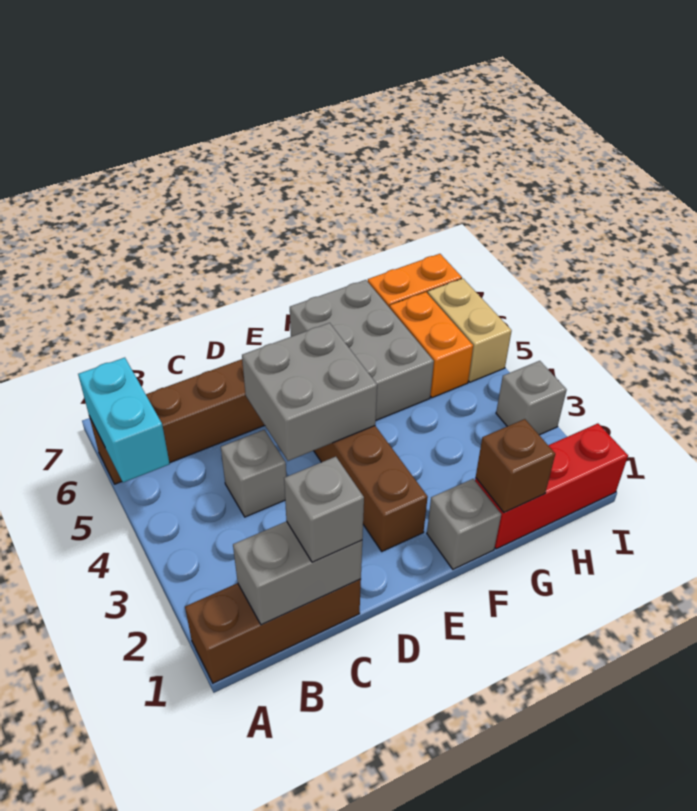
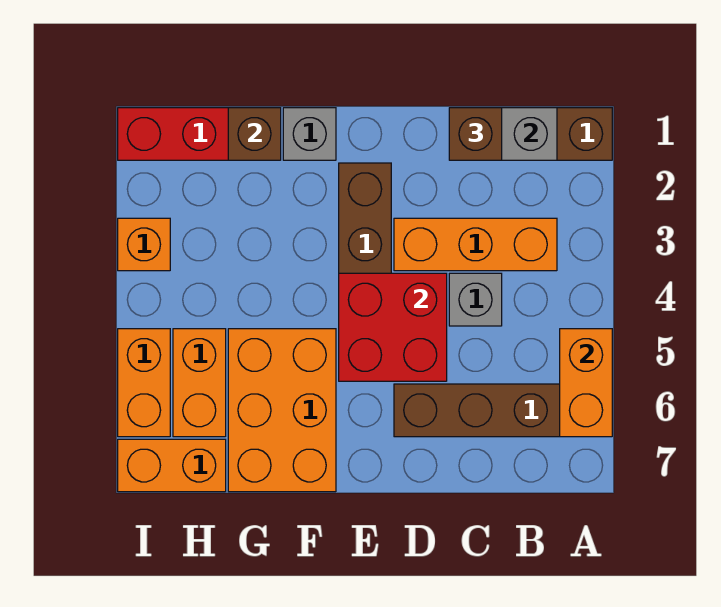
cyan brick A5:A6 level 2 -> orange brick A5:A6 level 2
none -> orange brick B3:D3 level 1
grey brick C1 level 3 -> brown brick C1 level 3
grey brick D4:E5 level 2 -> red brick D4:E5 level 2
grey brick F5:G7 level 1 -> orange brick F5:G7 level 1
grey brick I3 level 1 -> orange brick I3 level 1
tan brick I5:I6 level 1 -> orange brick I5:I6 level 1

